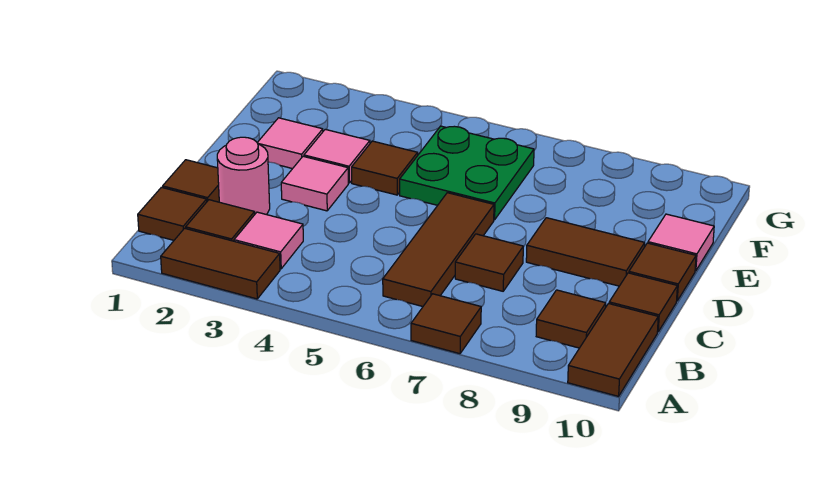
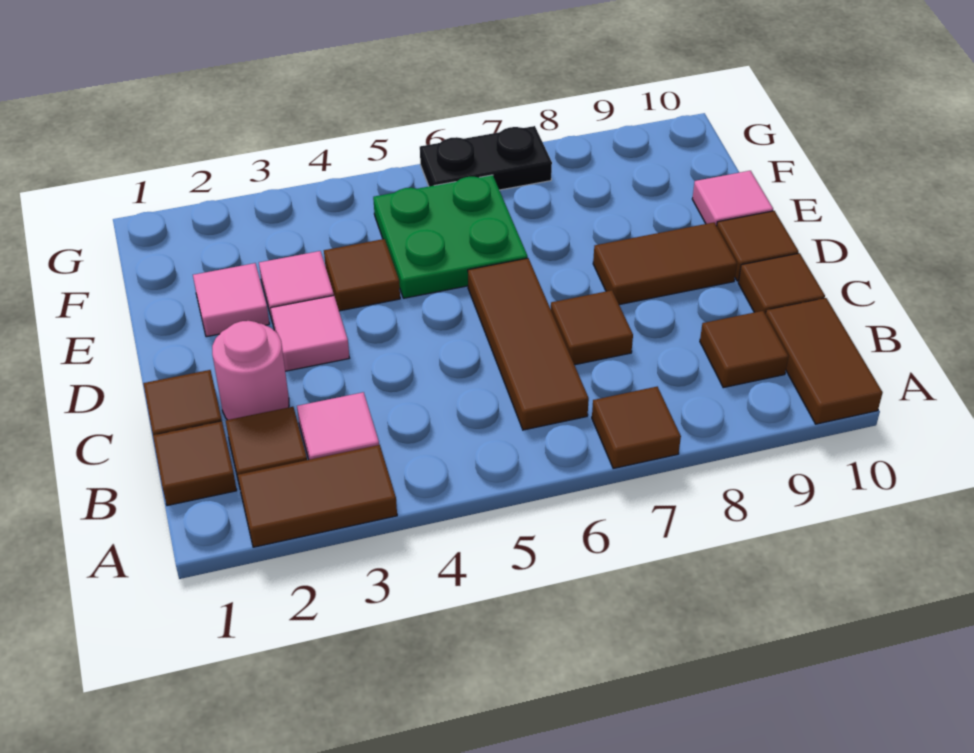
none -> black plate G6:G7 level 1

